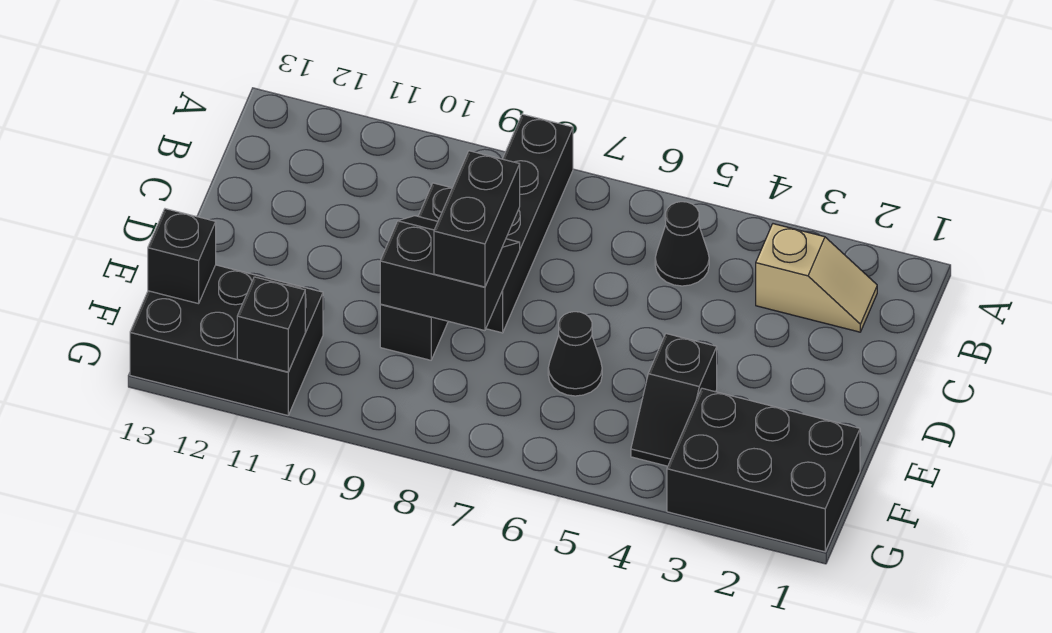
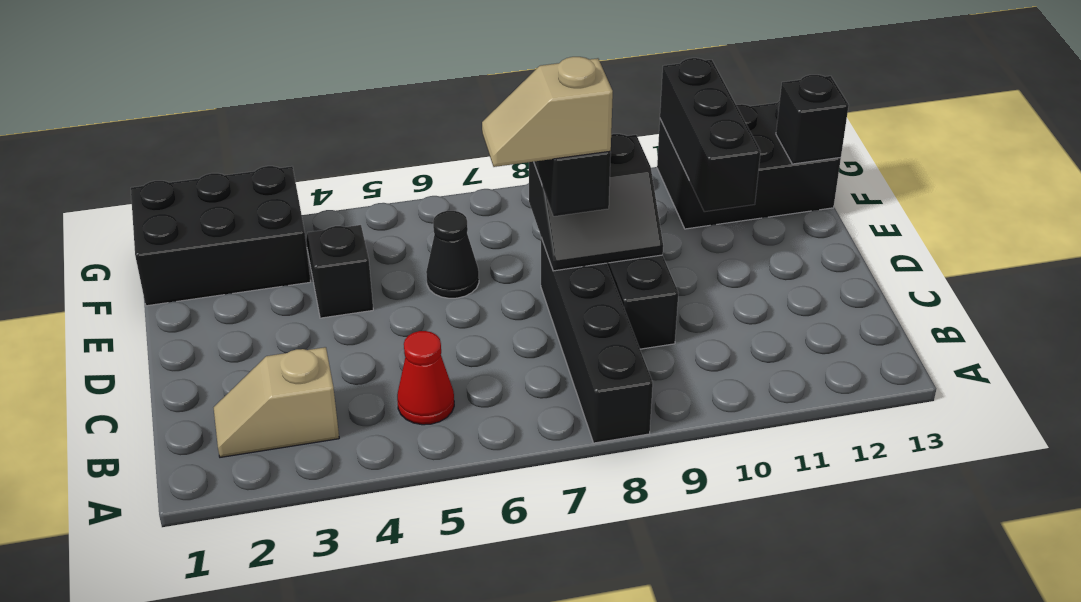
black cone B5 level 1 -> red cone B5 level 1
none -> tan slope D7:D8 level 4 top 8
black brick G11 level 2 -> black brick E11:G11 level 2

